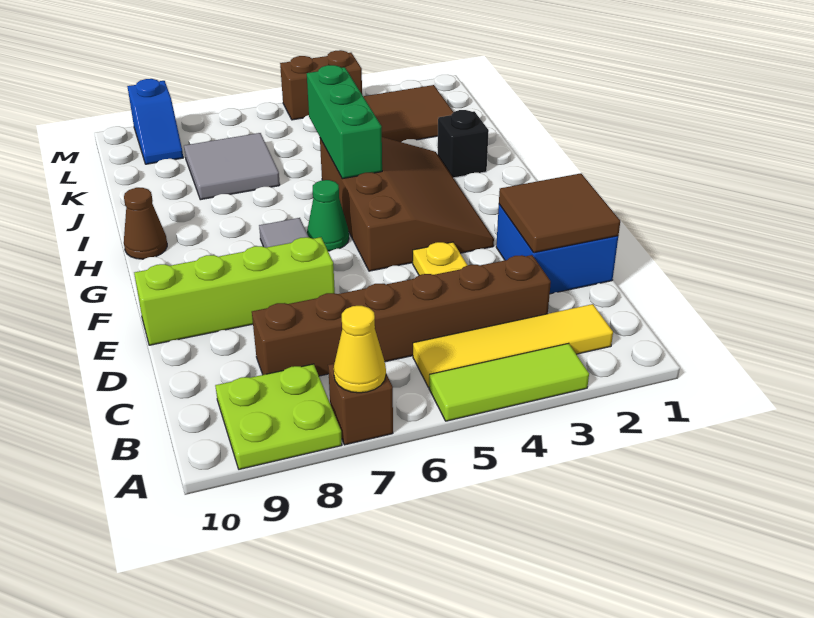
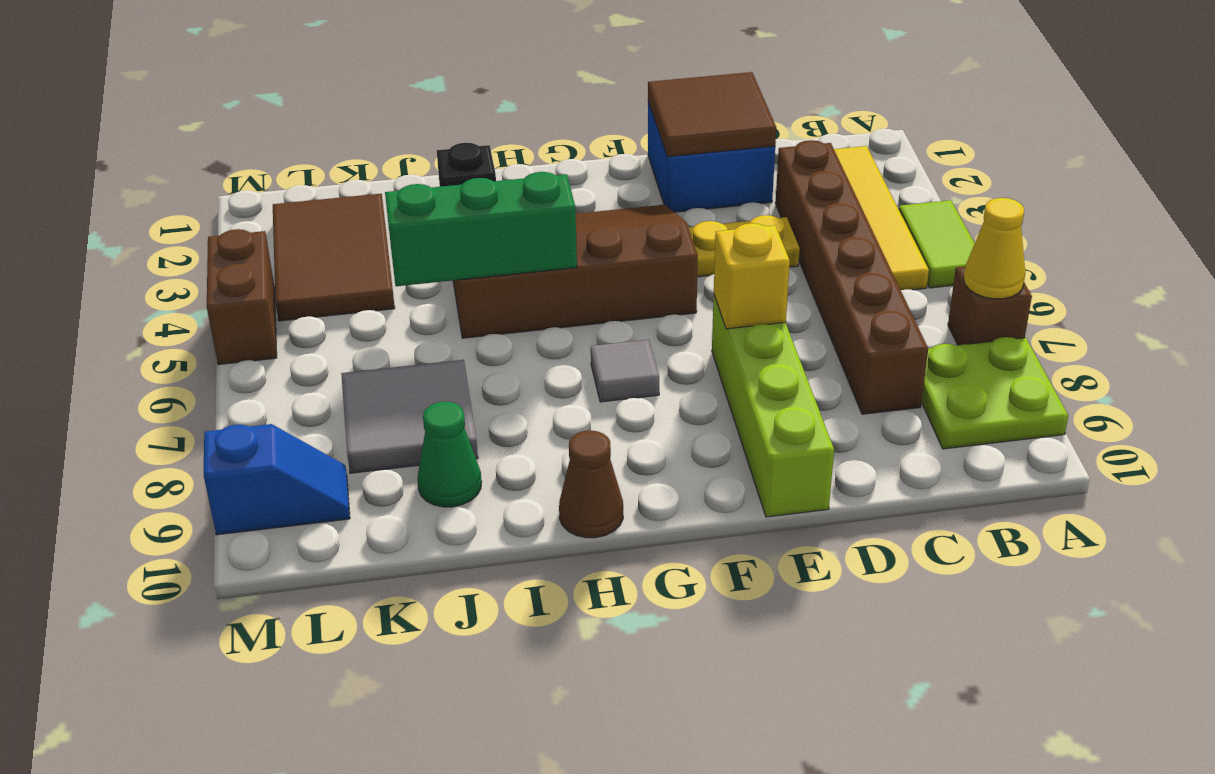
lime tile A3:A5 level 1 -> lime tile A4:A5 level 1
none -> yellow brick E7 level 2
green cone G6 level 1 -> green cone J9 level 1

